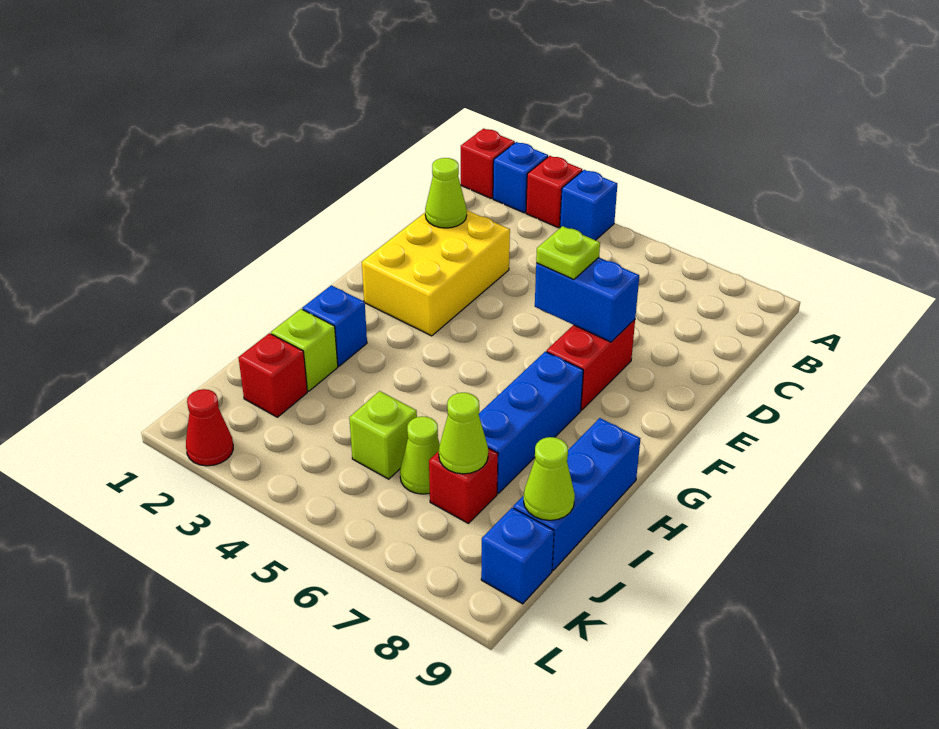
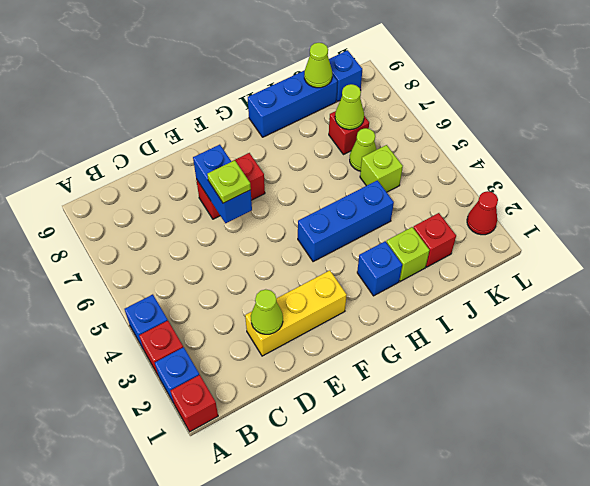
yellow brick D2:F3 level 1 -> yellow brick D2:F2 level 1
blue brick G7:I7 level 1 -> blue brick G4:I4 level 1

